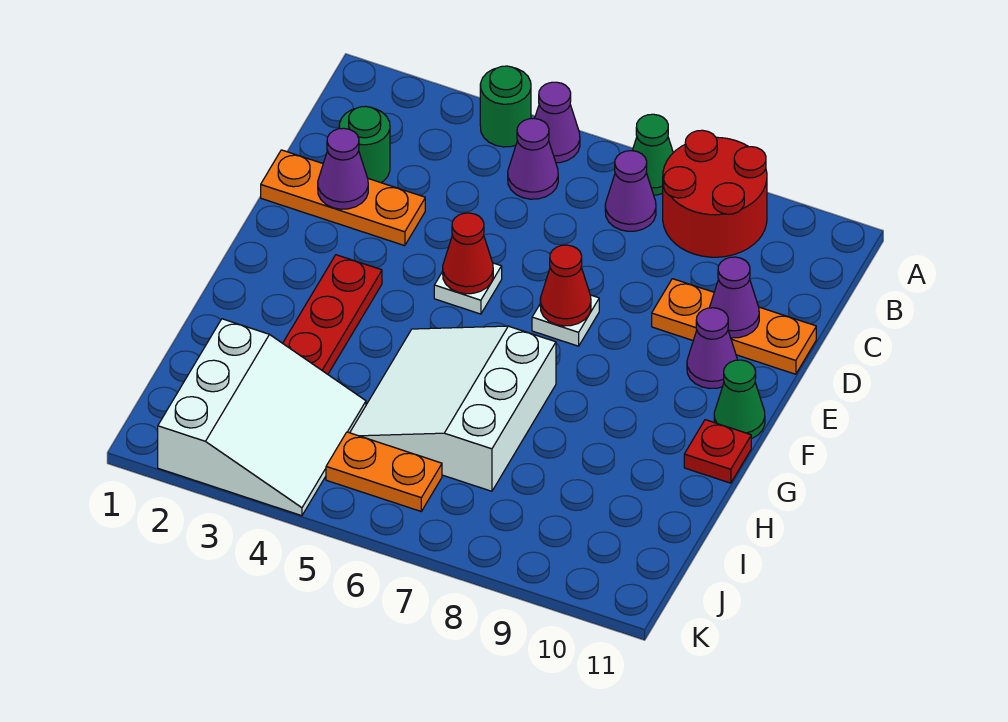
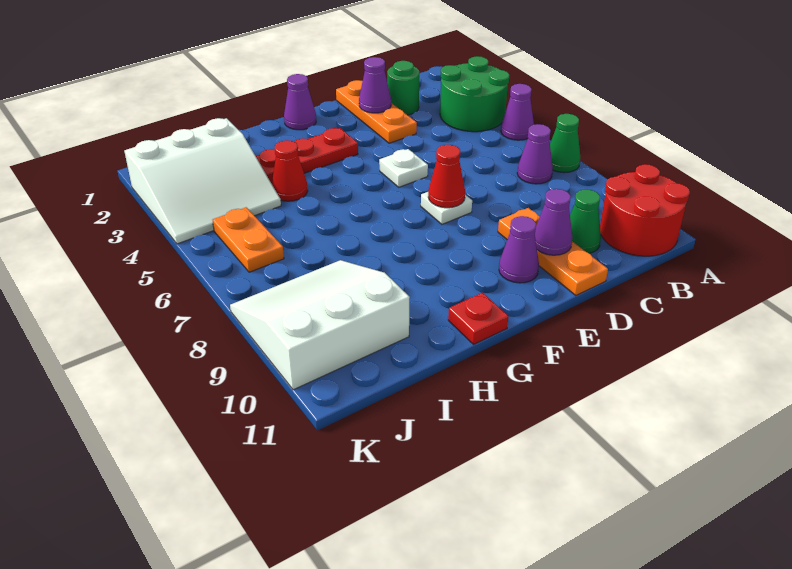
green round brick A4 level 1 -> green round brick A3:B4 level 1
red round brick A8:B9 level 1 -> red round brick A10:B11 level 1
purple cone B5 level 1 -> purple cone F1 level 1
red cone E5 level 2 -> red cone H4 level 1
green cone F11 level 1 -> green cone C10 level 1
white slope G5:I7 level 1 top 7 -> white slope I8:K10 level 1 top 10

